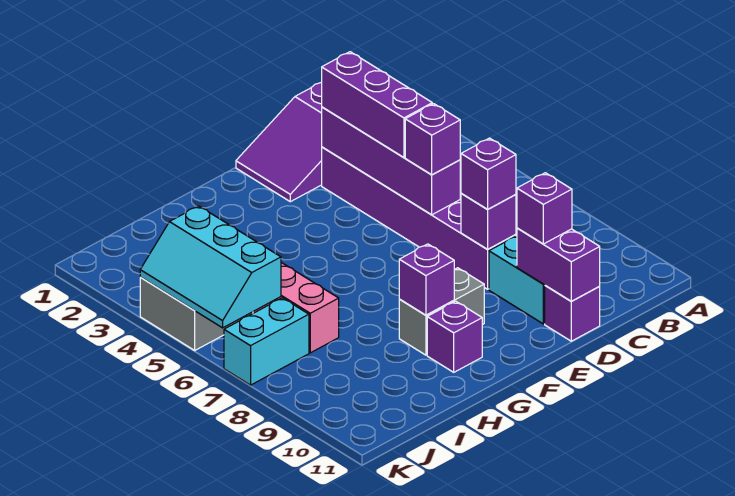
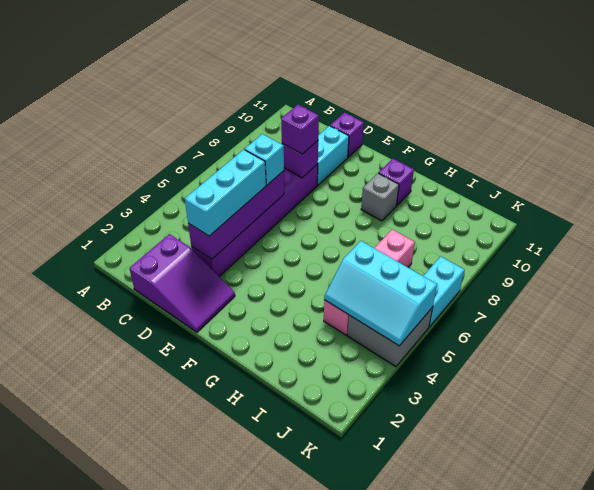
purple brick D3:D5 level 3 -> cyan brick D3:D5 level 3
purple brick D6 level 3 -> cyan brick D6 level 3
purple brick D10:D11 level 2 -> none
purple brick D10 level 3 -> none
grey brick F9:G9 level 1 -> grey brick G9 level 1
purple brick G9 level 2 -> none
cyan slope J4:K6 level 2 top J -> cyan slope I4:K5 level 2 top 5
cyan brick J7:K7 level 1 -> cyan brick K6:K7 level 1

